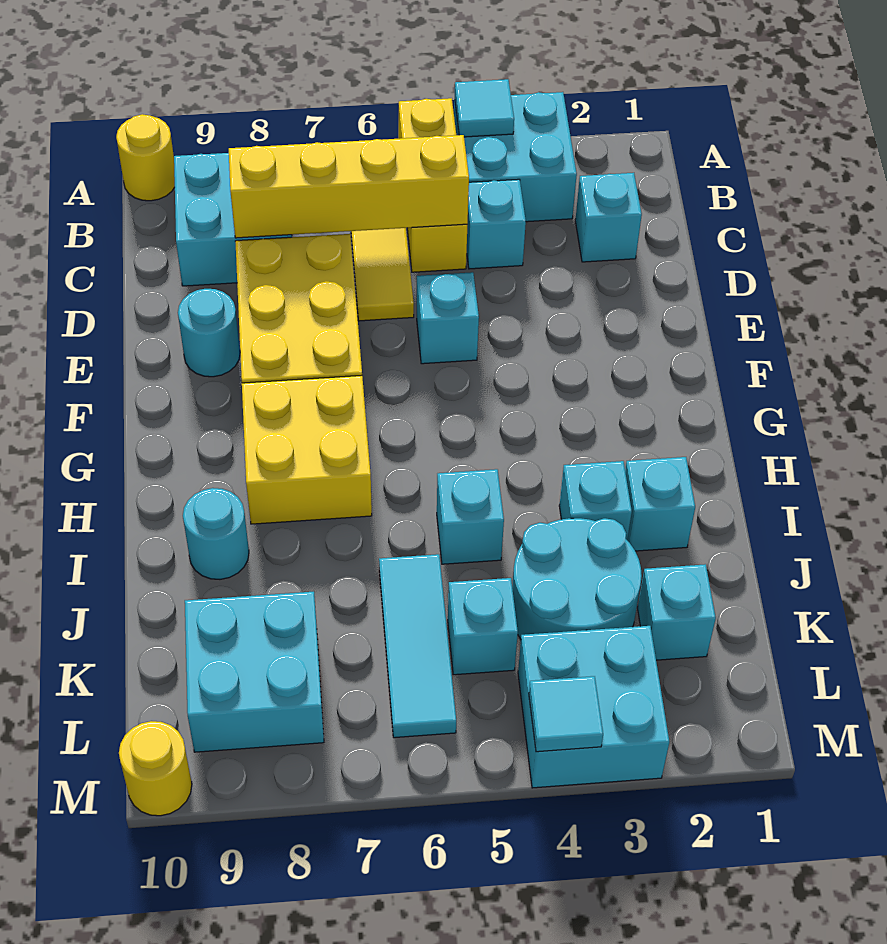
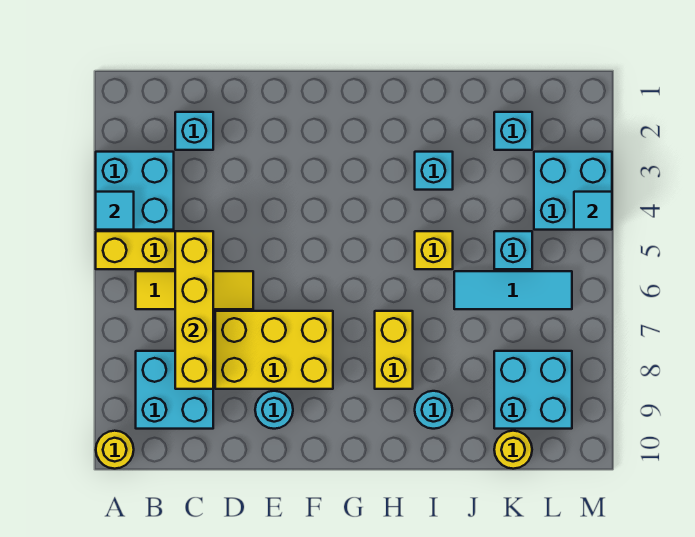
cyan brick C4 level 1 -> none
cyan brick E5 level 1 -> none
yellow brick G7:H8 level 1 -> yellow brick H7:H8 level 1
cyan brick I2 level 1 -> none
cyan brick I5 level 1 -> yellow brick I5 level 1
cyan round brick J3:K4 level 1 -> none
yellow round brick M10 level 1 -> yellow round brick K10 level 1

